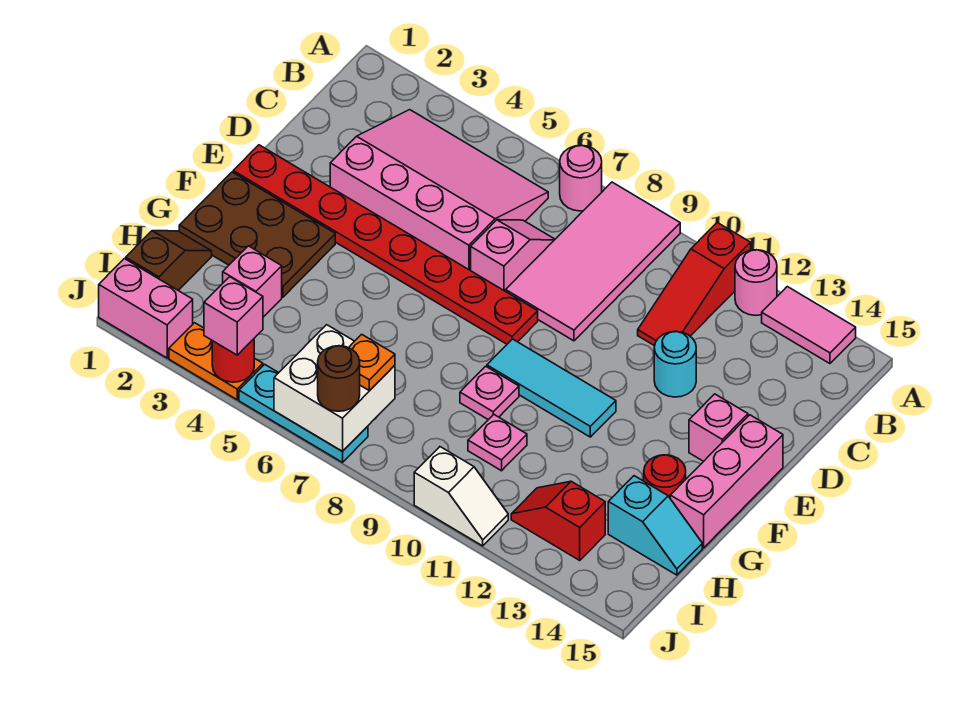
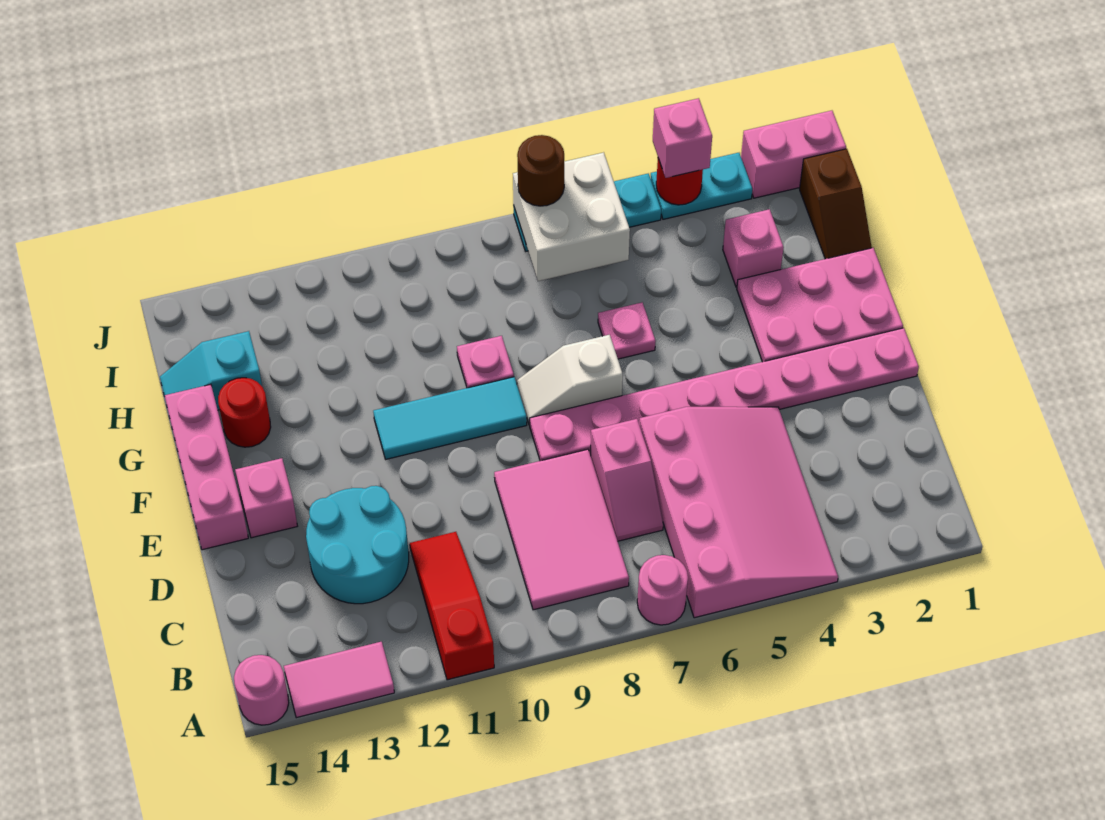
pink tile A8:D9 level 1 -> pink tile B8:D9 level 1
pink round brick A12 level 1 -> pink round brick A15 level 1
pink slope B3:D6 level 1 top D -> pink slope A4:D6 level 1 top 6
cyan round brick D12 level 1 -> cyan round brick C12:D13 level 1
red plate E1:E8 level 1 -> pink plate E1:E8 level 1
brown plate F1:G3 level 1 -> pink plate F1:G3 level 1
pink plate H10 level 1 -> pink plate G6 level 1
orange plate I7 level 3 -> none
red slope I12:I13 level 1 top 13 -> none
orange plate J3:J4 level 1 -> cyan plate J3:J4 level 1
white slope J10:J11 level 1 top 10 -> white slope F7:F8 level 1 top 7

